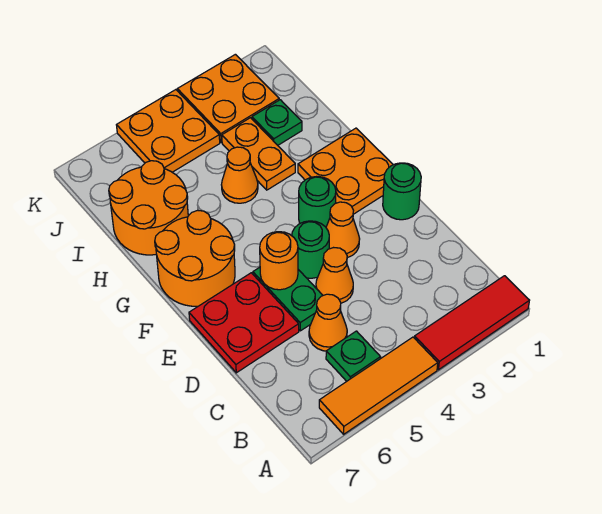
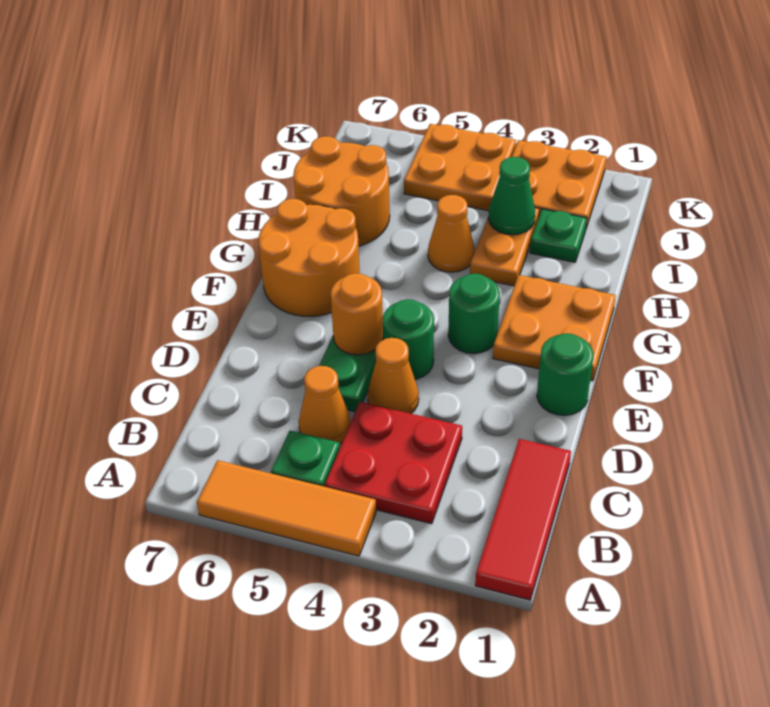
red tile A1:A3 level 1 -> red tile A1:C1 level 1
red plate D6:E7 level 1 -> red plate B3:C4 level 1
orange cone E3 level 1 -> none
none -> green cone I3 level 2

